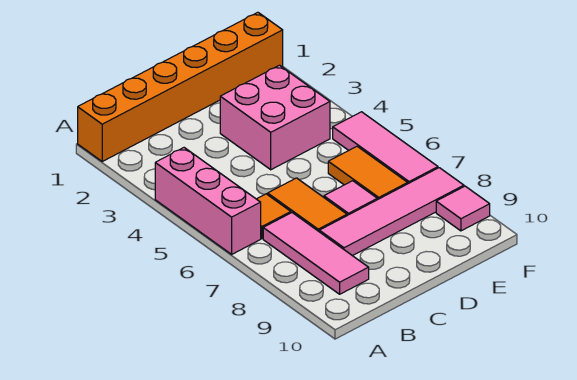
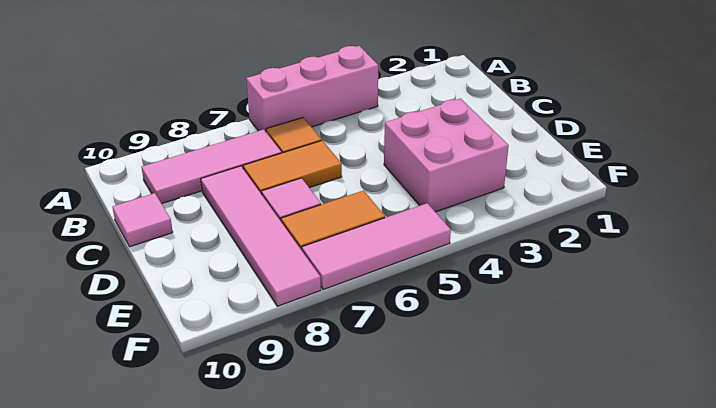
orange brick A1:F1 level 1 -> none
pink tile F9 level 1 -> pink tile C10 level 1

